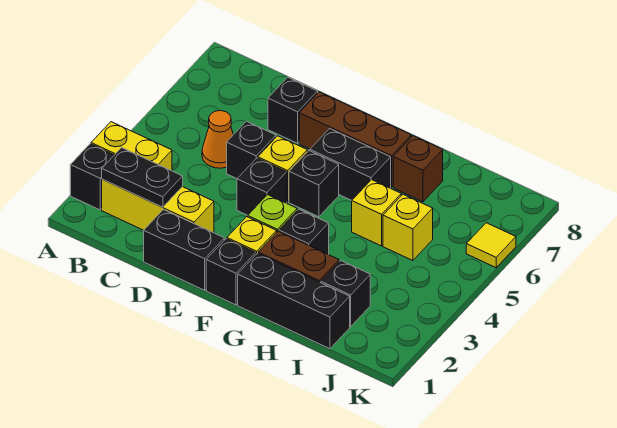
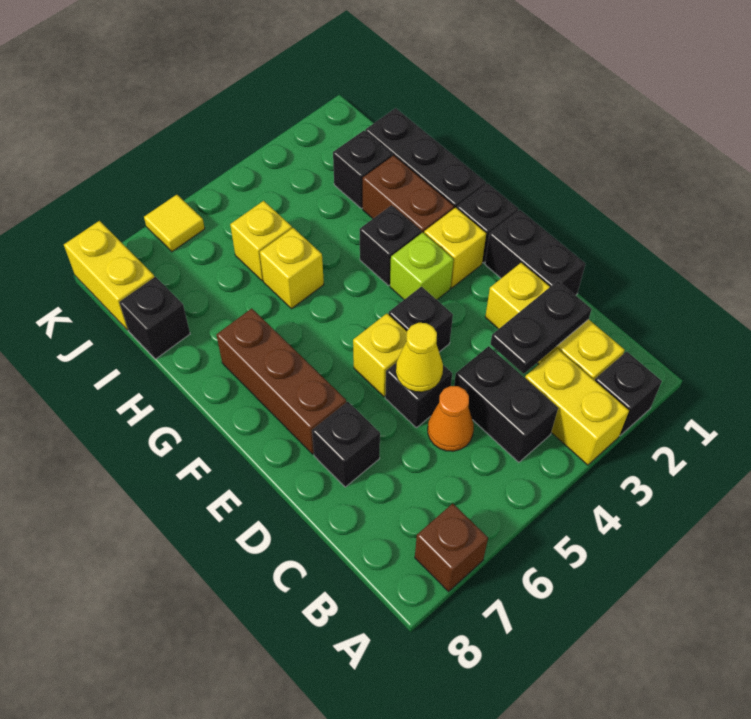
black plate B2:C2 level 2 -> black plate C2:C3 level 2
none -> yellow cone D5 level 2
black brick F5 level 1 -> black brick I8 level 1
black brick F6:G6 level 1 -> black brick B4:C4 level 1
brown brick H7 level 1 -> brown brick A7 level 1
none -> yellow brick J8:K8 level 1

